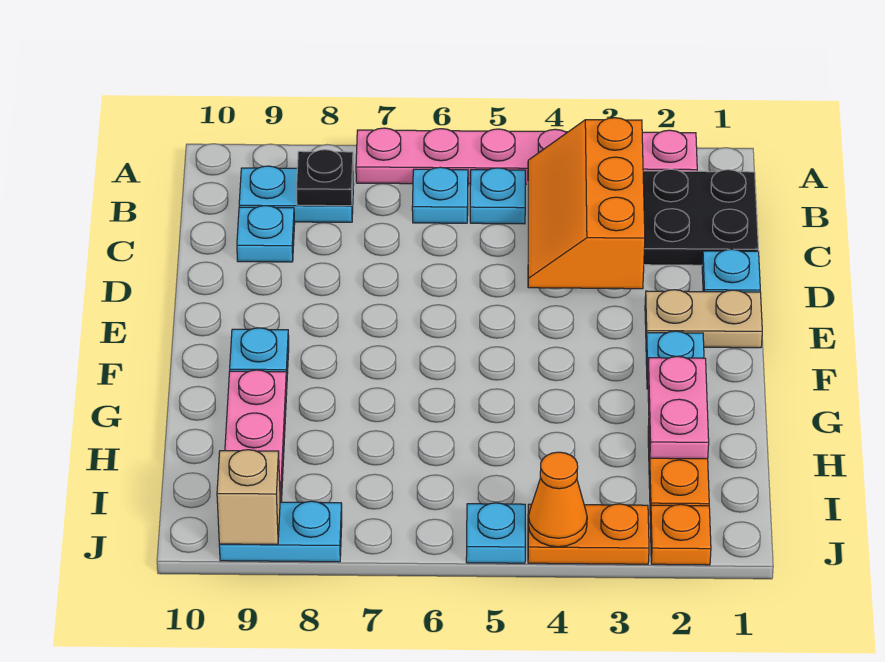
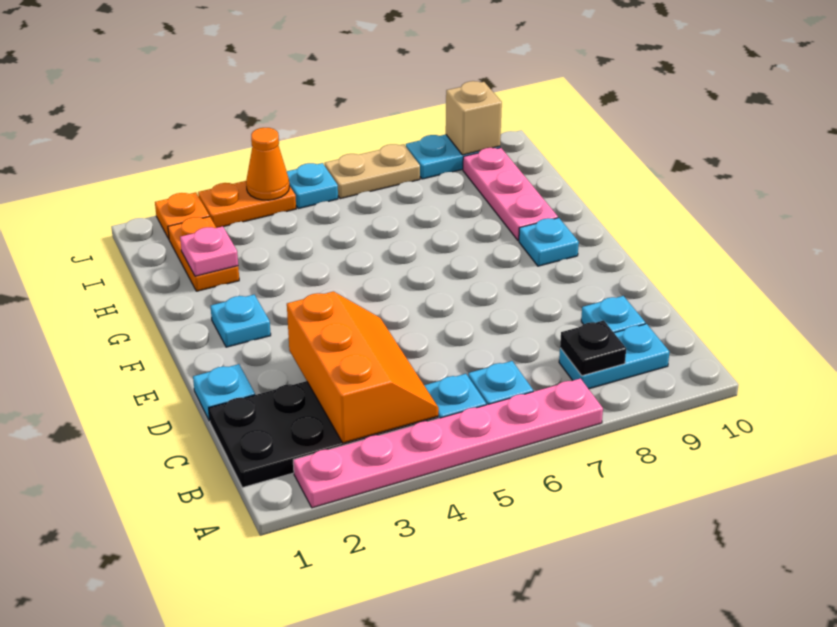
tan plate E1:E2 level 1 -> tan plate J6:J7 level 1
pink plate G2:H2 level 2 -> pink plate H2 level 2

